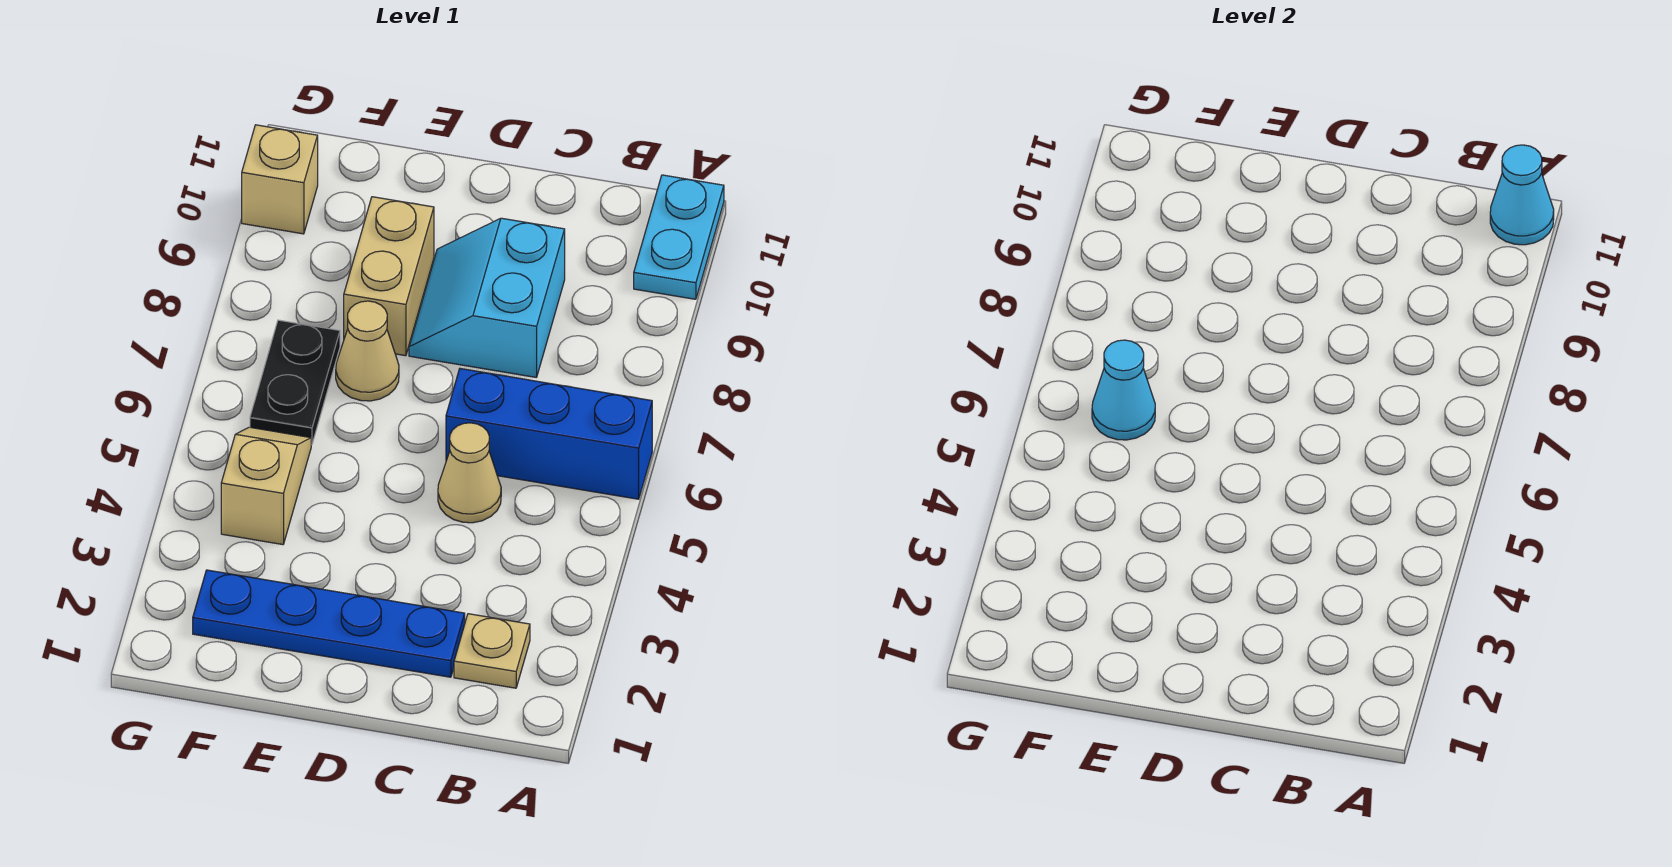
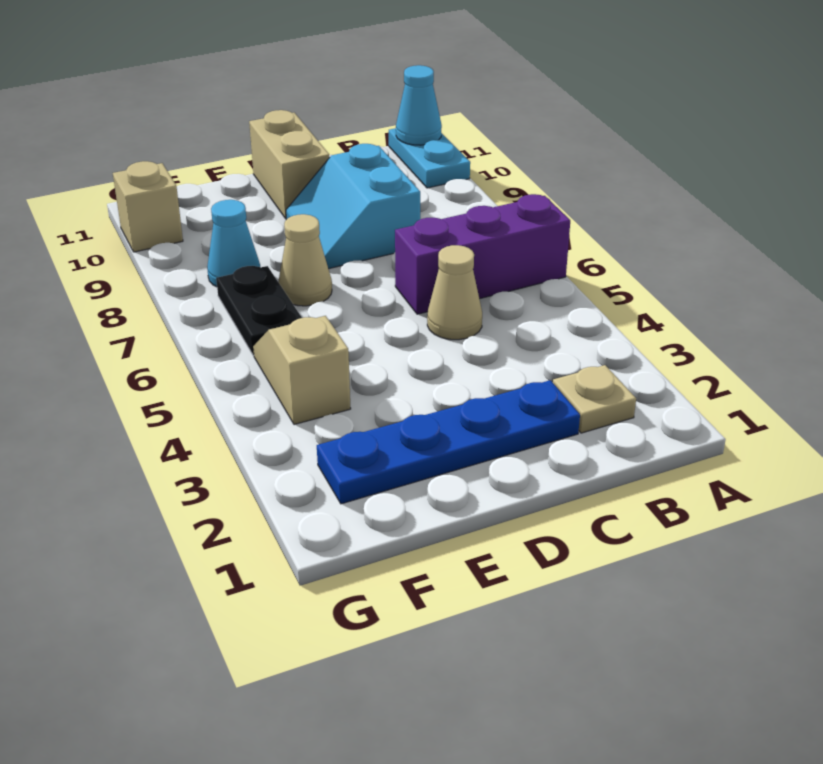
blue brick A6:C6 level 1 -> purple brick A6:C6 level 1
tan brick E8:E9 level 1 -> tan brick D10:D11 level 1
cyan cone F6 level 2 -> cyan cone F8 level 1

